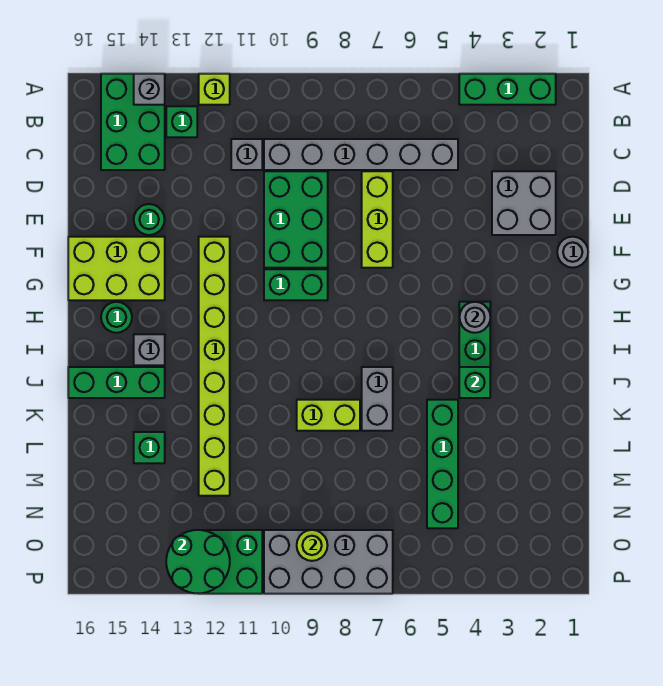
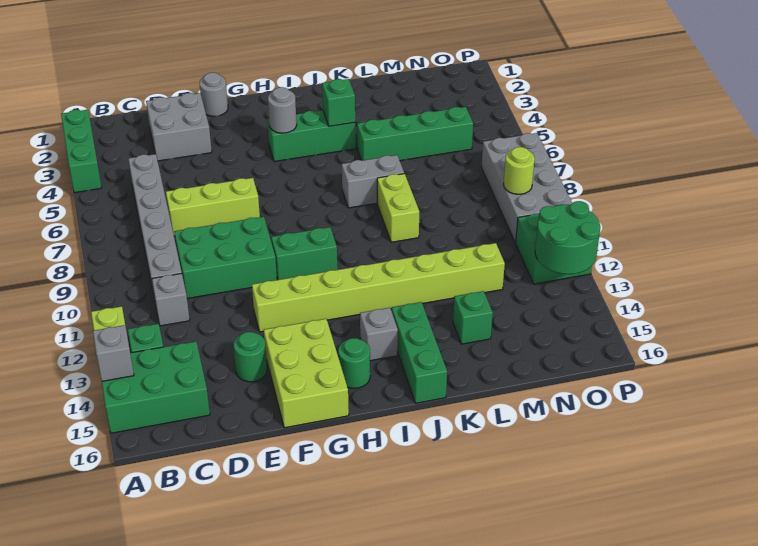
green brick G9:G10 level 1 -> green brick G10:H10 level 1

